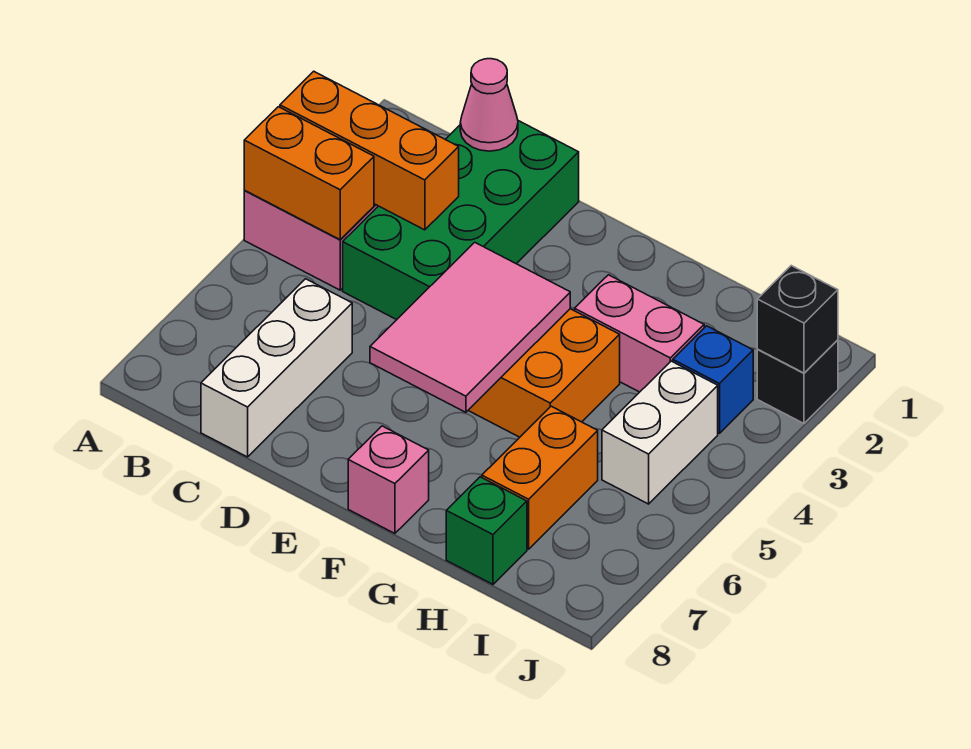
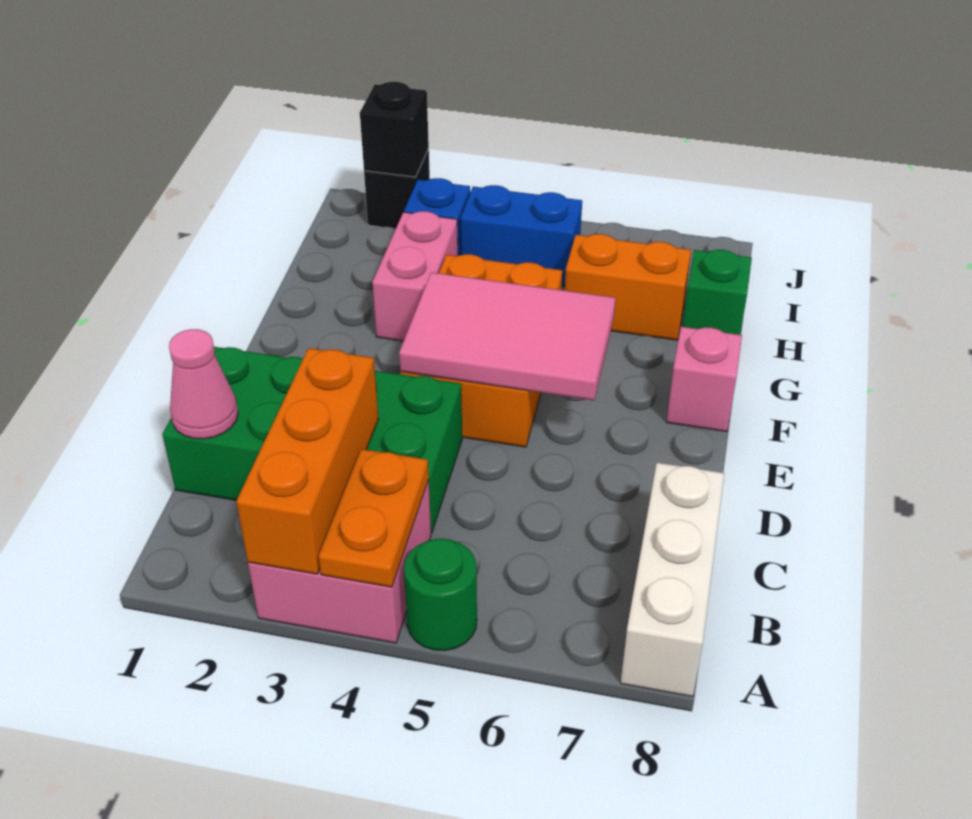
orange brick A4:B4 level 2 -> orange plate A4:B4 level 2
none -> green round brick A5 level 1
white brick C6:C8 level 1 -> white brick A8:C8 level 1
white brick I4:I5 level 1 -> blue brick I4:I5 level 1

